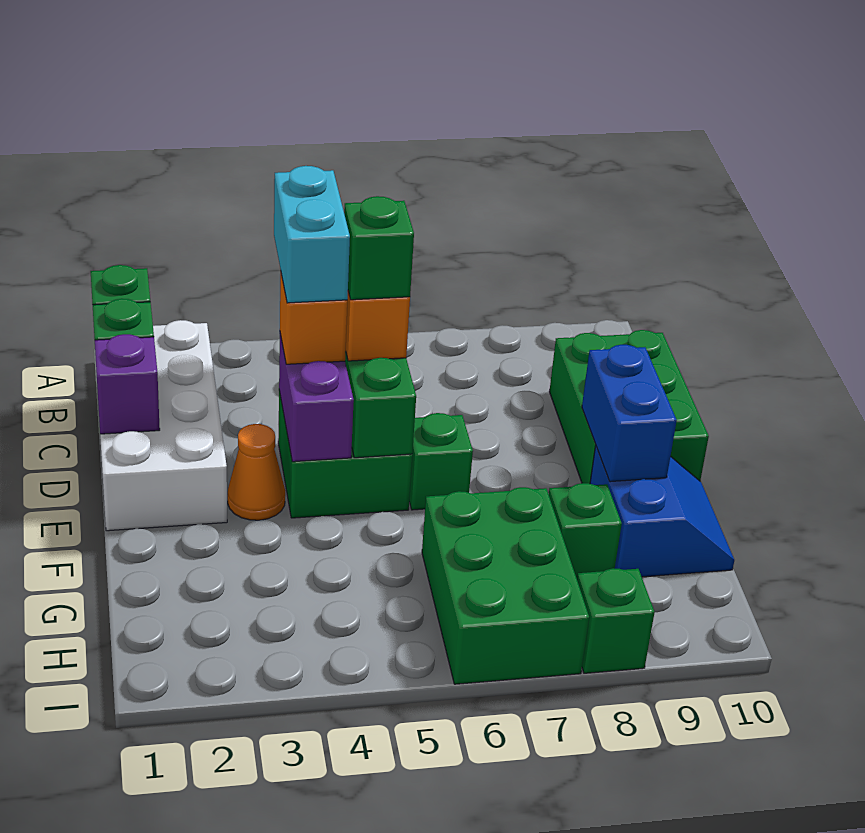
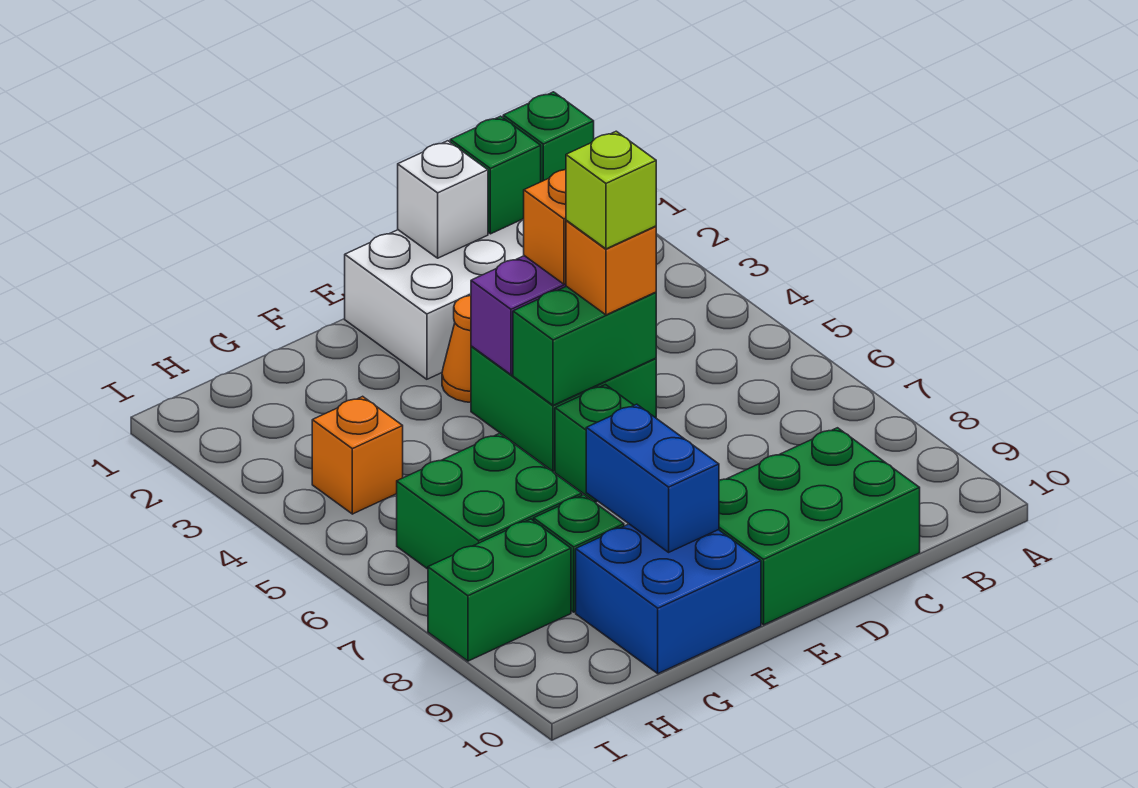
cyan brick C4:D4 level 4 -> none
purple brick D1 level 2 -> white brick D1 level 2
green brick D5 level 4 -> lime brick D5 level 4
blue brick E9:F9 level 2 -> blue brick F8:F9 level 2
blue slope F9:G10 level 1 top 9 -> blue brick F9:G10 level 1
green brick G6:I7 level 1 -> green brick G6:H7 level 1
none -> orange brick H4 level 1
green brick I8 level 1 -> green brick H8:I8 level 1

